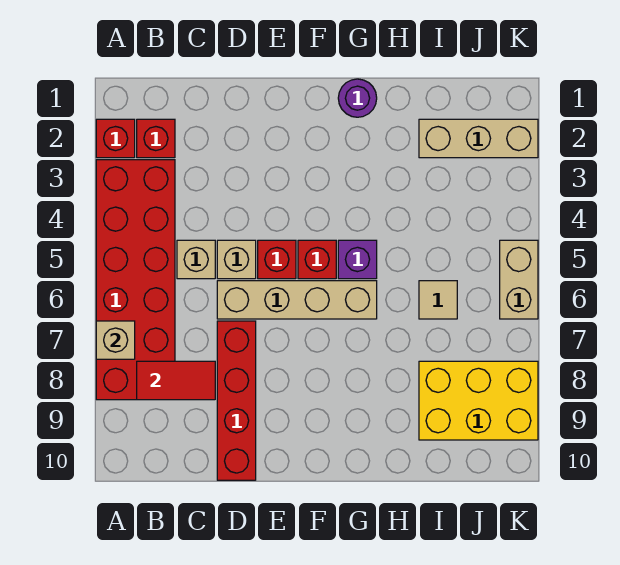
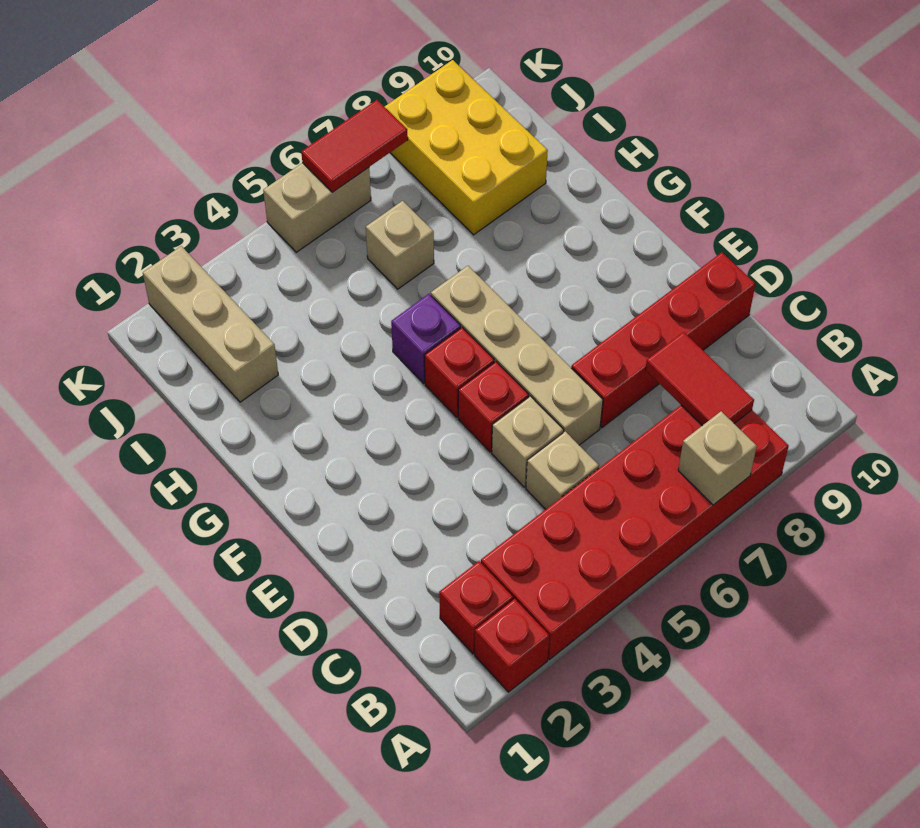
purple round brick G1 level 1 -> none
tan tile I6 level 1 -> tan brick I6 level 1
none -> red tile K6:K7 level 2

